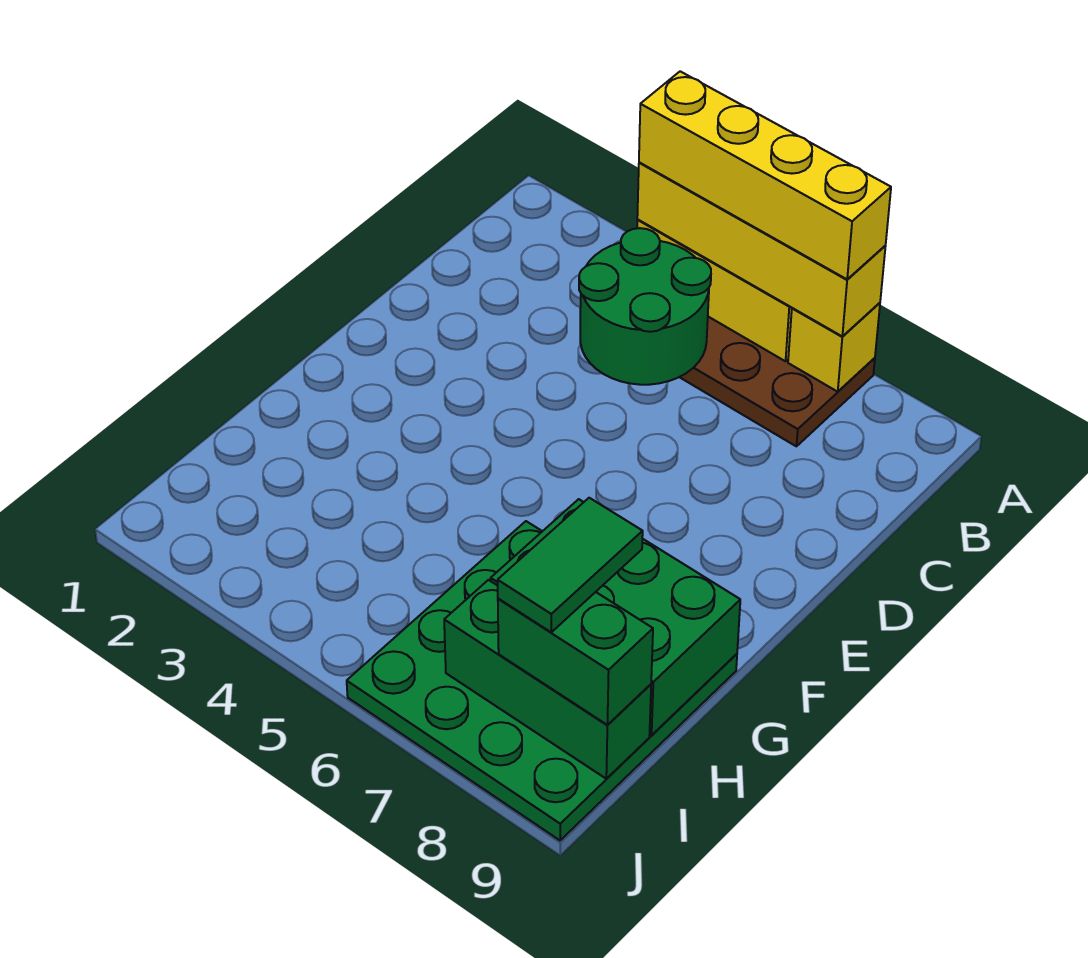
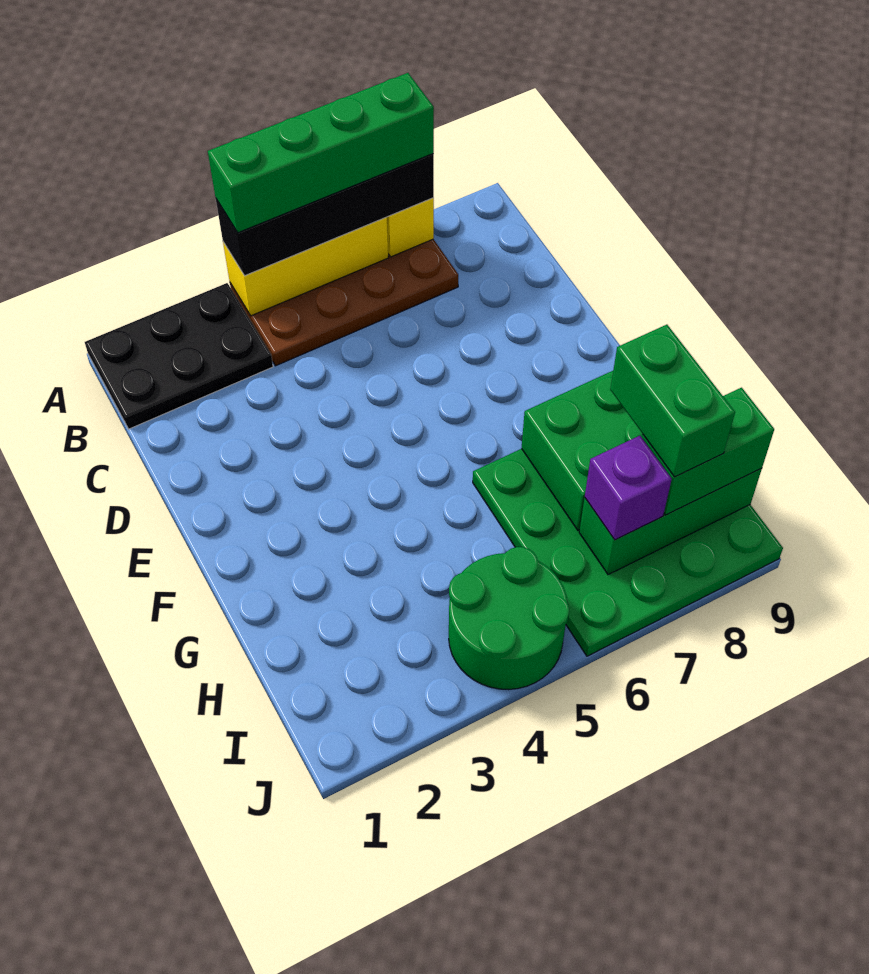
none -> black plate A1:B3 level 1
yellow brick A4:A7 level 3 -> black brick A4:A7 level 3
yellow brick A4:A7 level 4 -> green brick A4:A7 level 4
green round brick B4:C5 level 2 -> green round brick I4:J5 level 1
green tile H8:I8 level 4 -> green brick H8:I8 level 4
none -> purple brick I7 level 3

